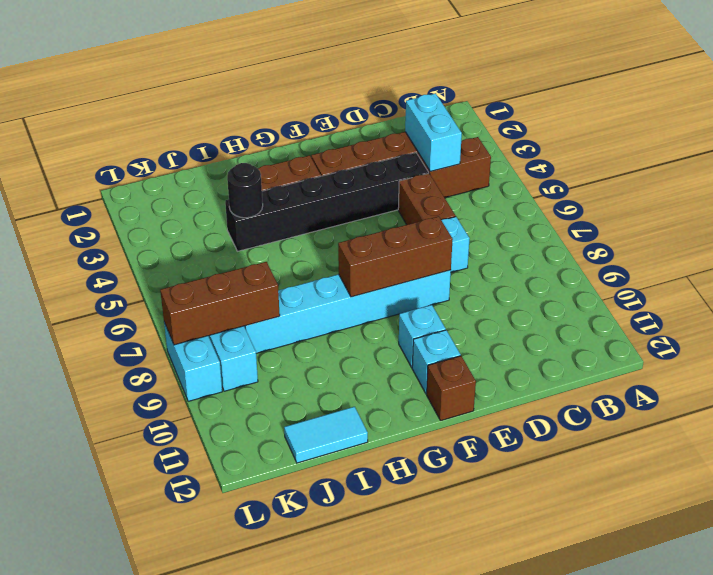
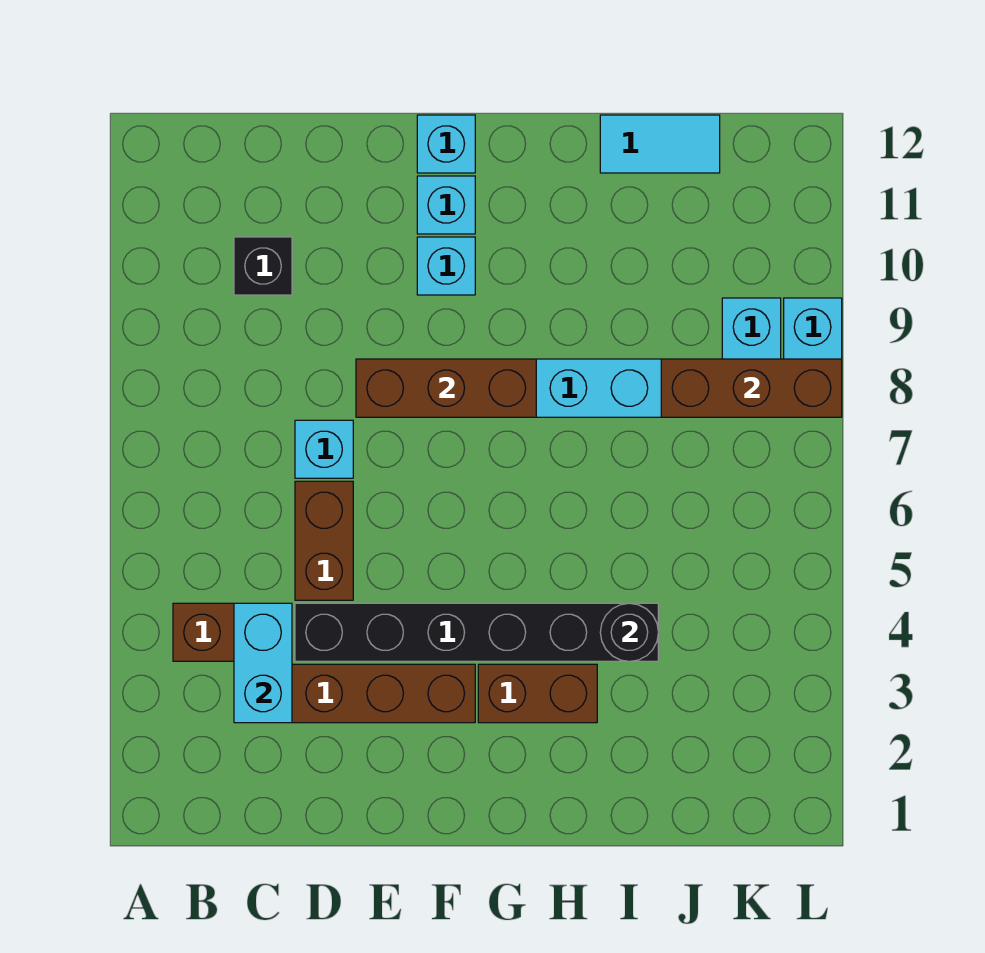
none -> black brick C10 level 1
brown brick F12 level 1 -> cyan brick F12 level 1

